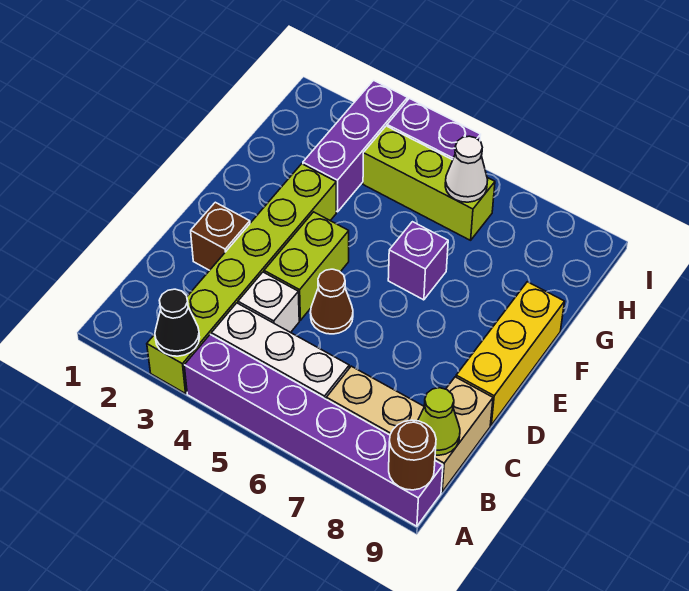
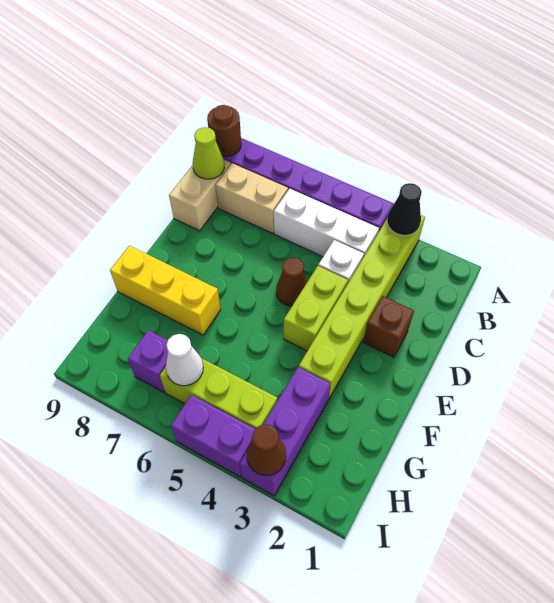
yellow brick D9:F9 level 1 -> yellow brick F7:F9 level 1
purple brick F6 level 1 -> purple brick H7 level 1
none -> brown cone I3 level 2

